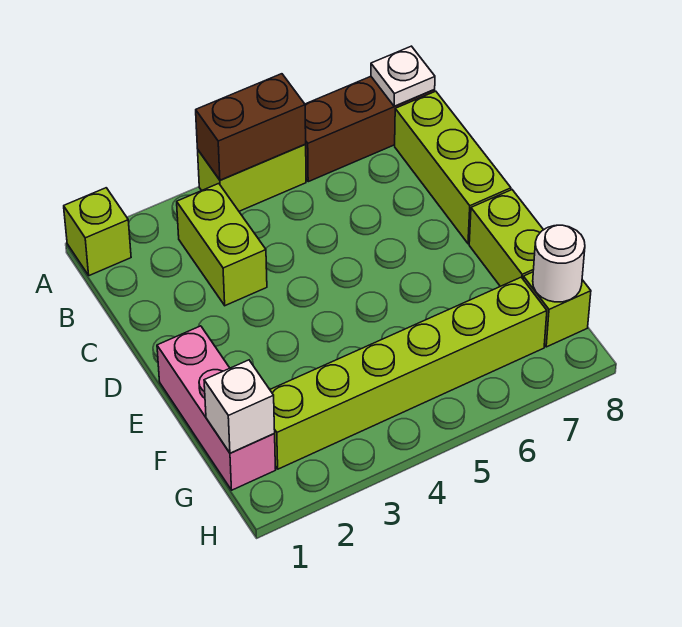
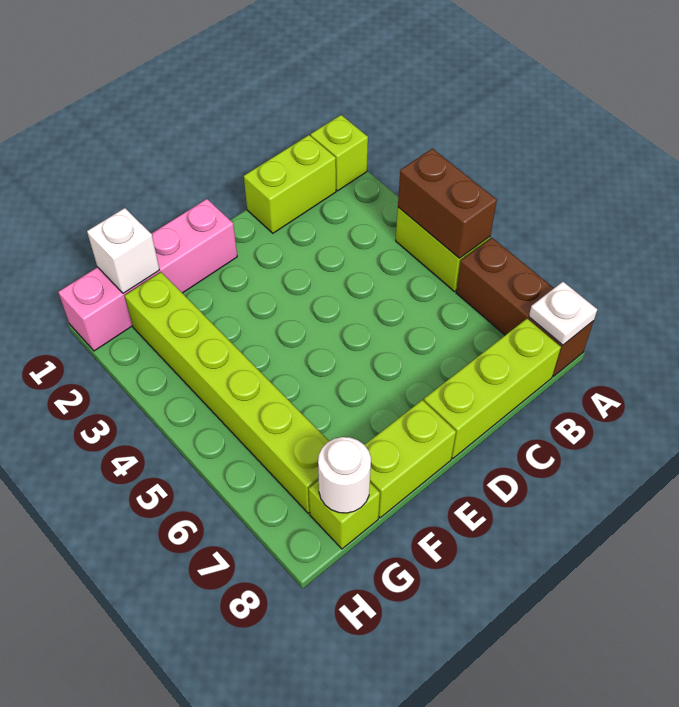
lime brick B3:C3 level 1 -> lime brick B1:C1 level 1
pink brick E1:G1 level 1 -> pink brick E1:H1 level 1

